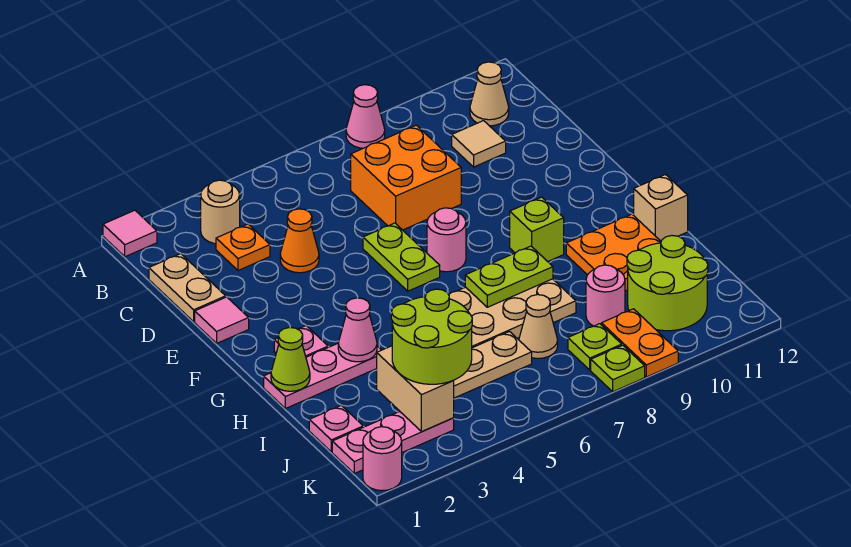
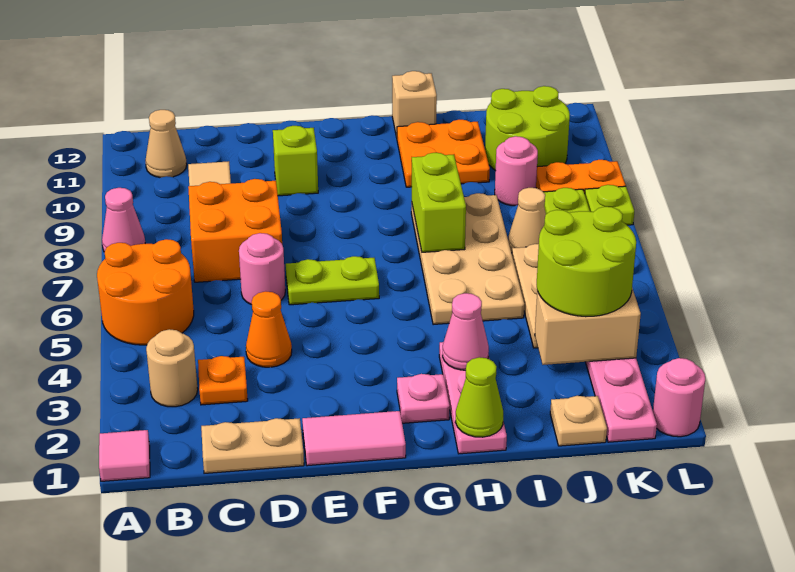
none -> orange round brick A5:B6 level 1
pink tile E1 level 1 -> pink tile E1:F1 level 1
pink round brick F7 level 1 -> pink round brick D6 level 1
lime brick G9 level 1 -> lime brick E10 level 1
lime plate H7:H8 level 2 -> lime brick H7:H8 level 2
pink plate J1 level 1 -> tan plate J1 level 1

